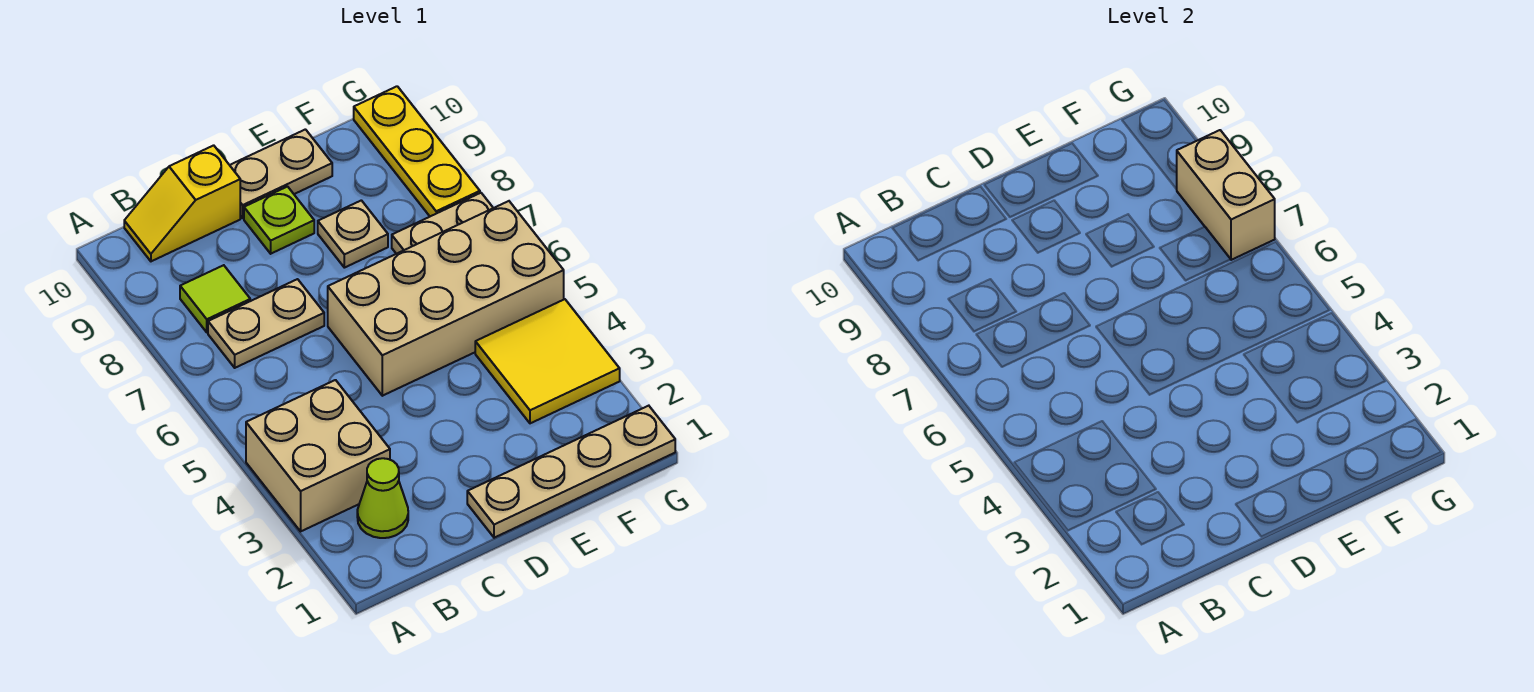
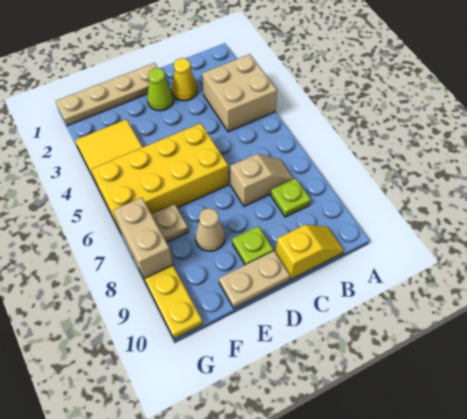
lime cone B2 level 1 -> lime cone D2 level 1
tan plate B7:C7 level 1 -> tan slope B7:C7 level 1 top C
lime tile B8 level 1 -> lime plate B8 level 1
none -> yellow cone C2 level 1
tan brick D5:G6 level 1 -> yellow brick D5:G6 level 1
tan plate E8 level 1 -> tan cone E8 level 1

